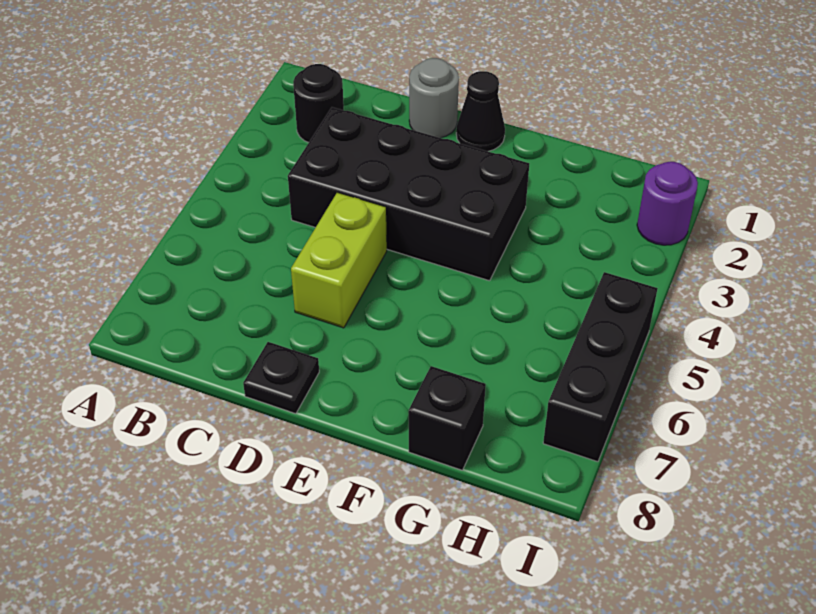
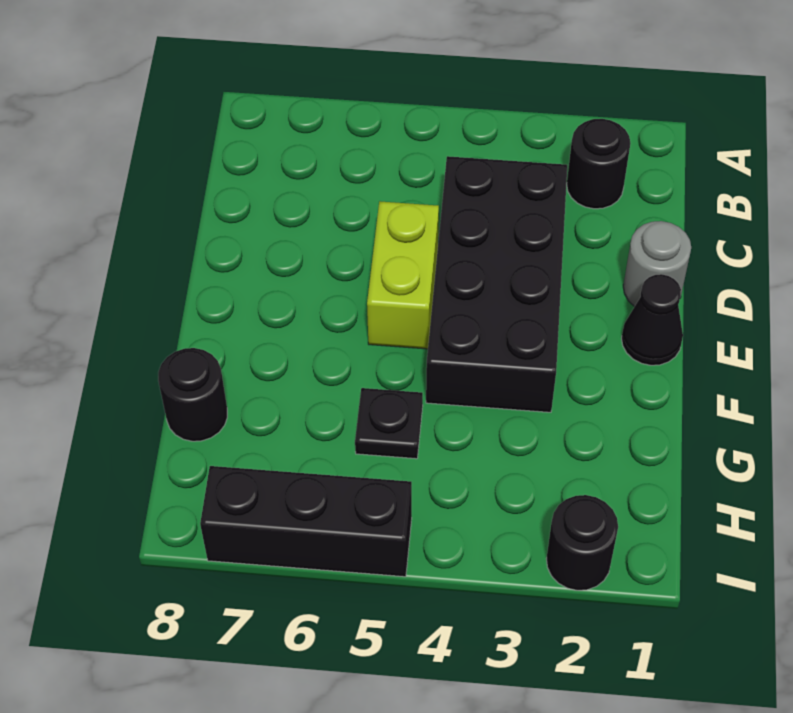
lime brick D5:D6 level 1 -> lime brick D5:E5 level 1
black plate D8 level 1 -> black plate G5 level 1
black brick G8 level 1 -> black round brick G8 level 1
purple round brick I2 level 1 -> black round brick I2 level 1

